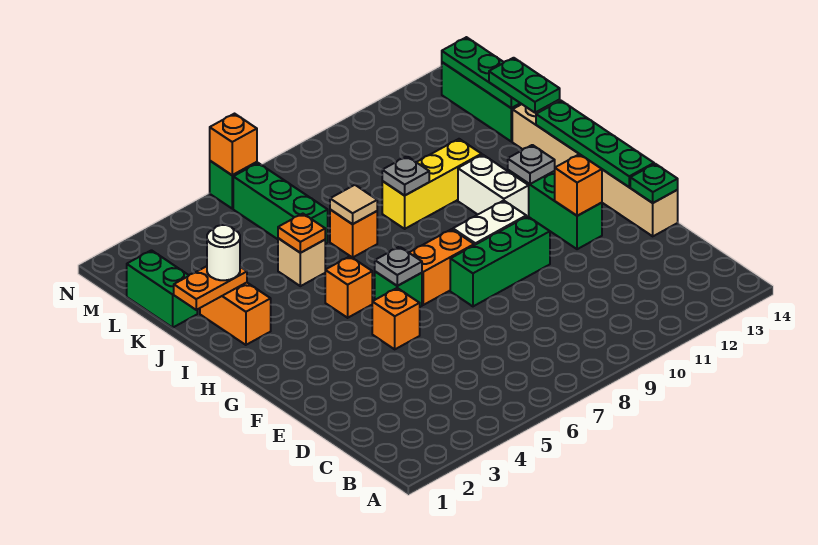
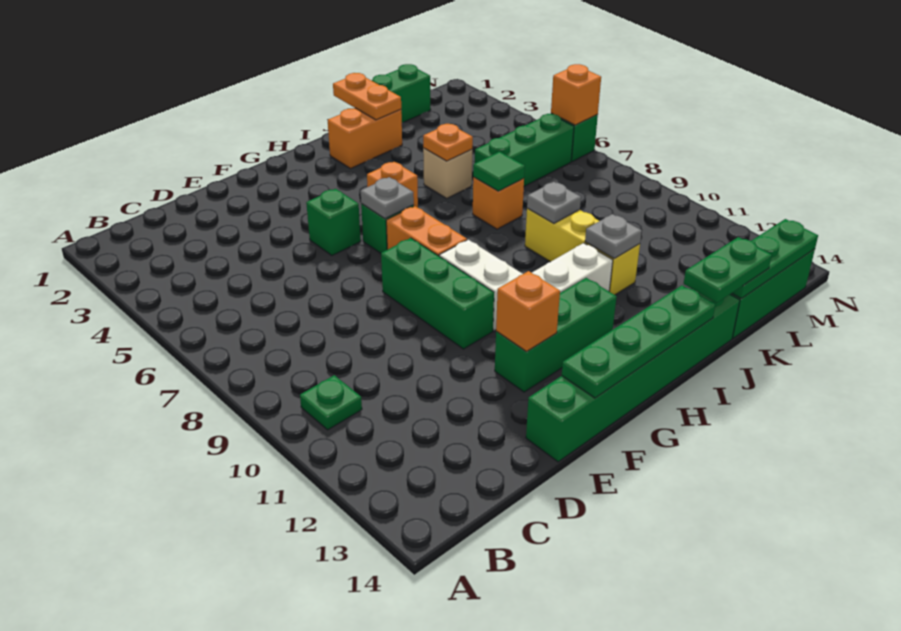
tan brick E14:J14 level 1 -> green brick E14:J14 level 1
green plate E14 level 2 -> green plate B10 level 1
orange brick F5 level 1 -> green brick F5 level 1
grey plate H12 level 2 -> grey plate J11 level 2
white round brick J2 level 3 -> none
tan tile J7 level 2 -> green tile J7 level 2

